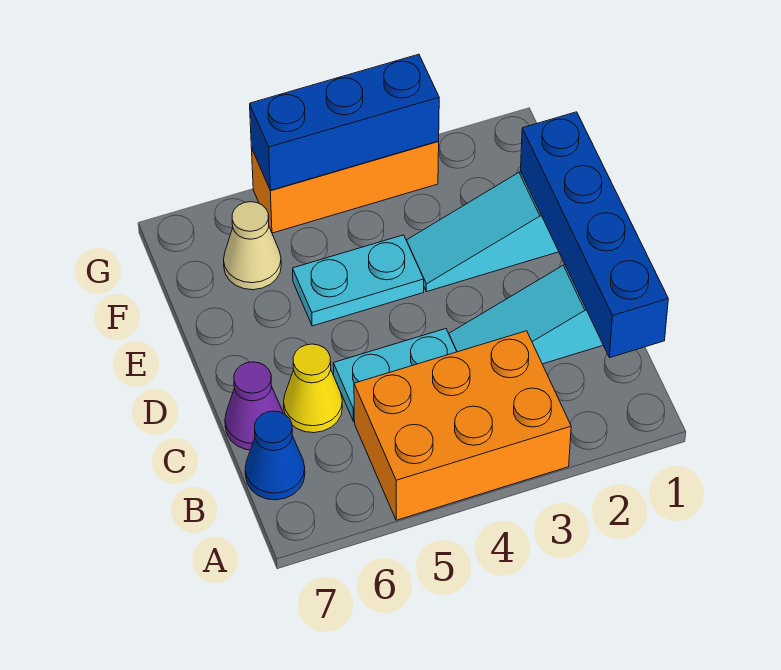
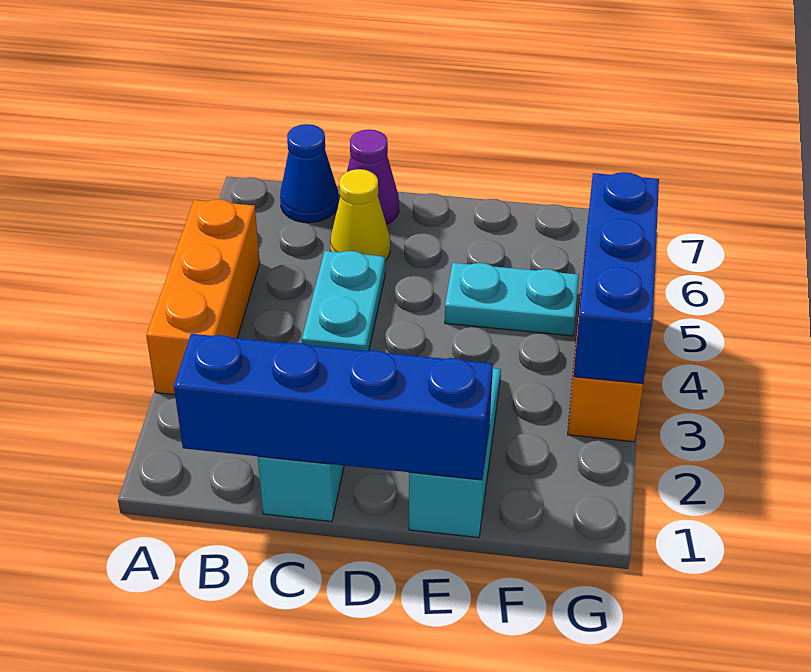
orange brick A3:B5 level 1 -> orange brick A3:A5 level 1
cyan plate E4:E5 level 1 -> cyan plate E5:F5 level 1
tan cone F6 level 1 -> none

